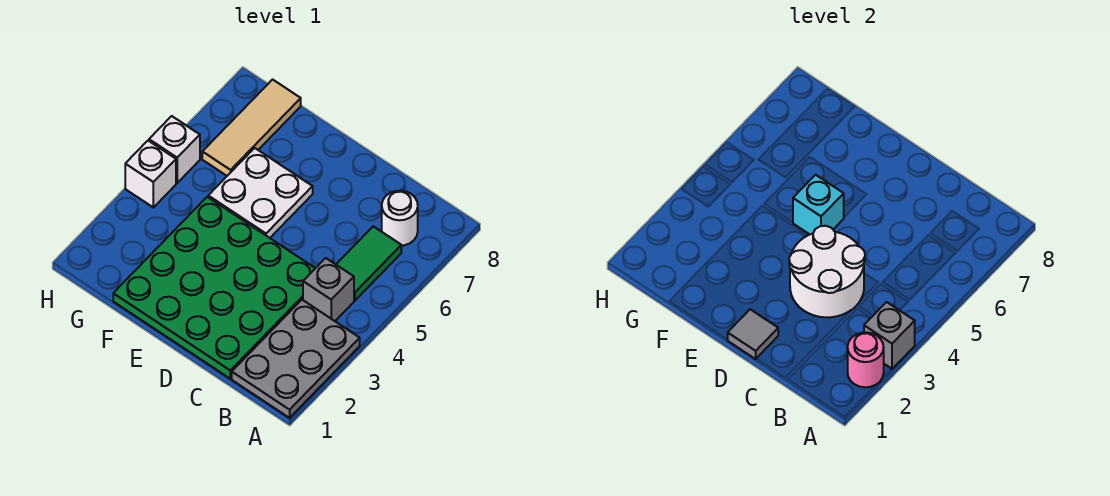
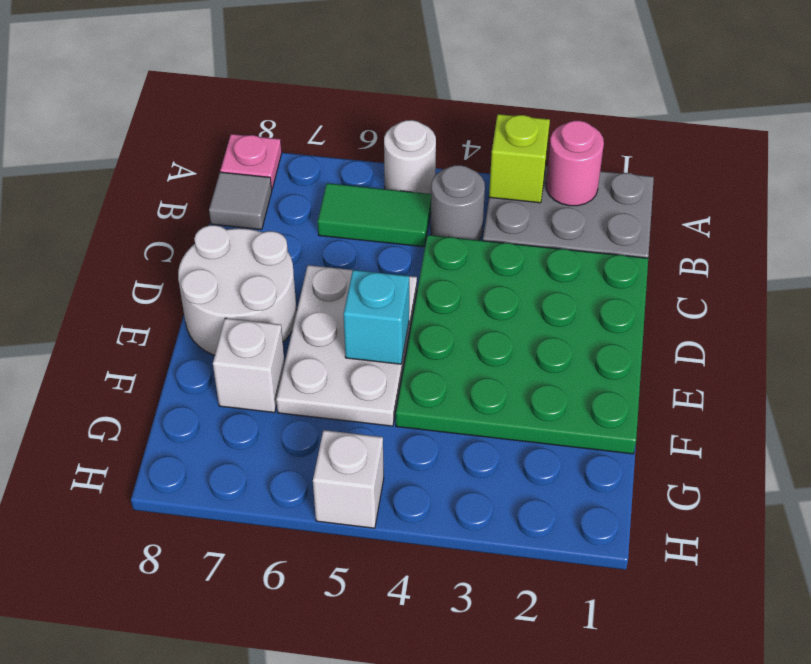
grey brick A3 level 2 -> lime brick A3 level 2
none -> pink plate A8 level 1
grey brick B4 level 1 -> grey round brick B4 level 1
white round brick B7 level 1 -> white round brick A5 level 1
white round brick C3:D4 level 2 -> white round brick D7:E8 level 1
grey tile D1 level 2 -> grey tile B8 level 1
white plate E5:F6 level 1 -> white plate D5:F6 level 1
tan tile G6:G8 level 1 -> none
white brick H4 level 1 -> white brick F7 level 1

